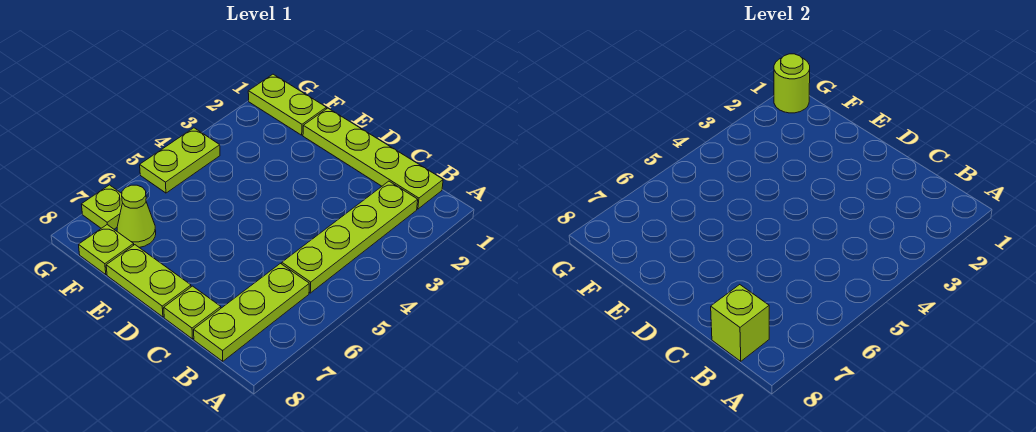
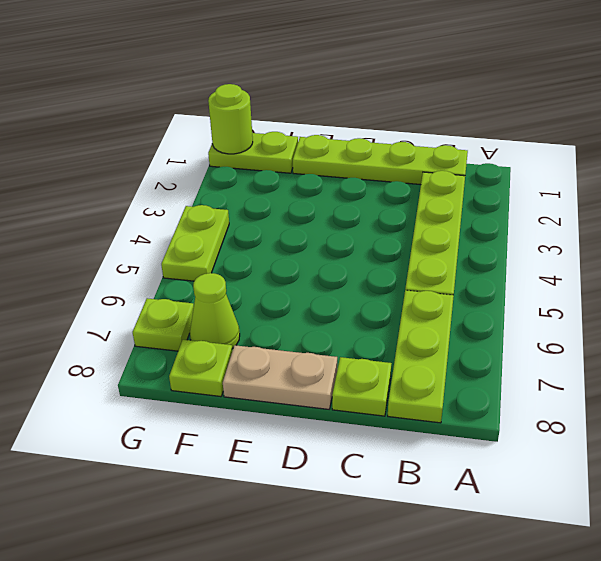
lime brick B8 level 2 -> none
lime plate D8:E8 level 1 -> tan plate D8:E8 level 1

